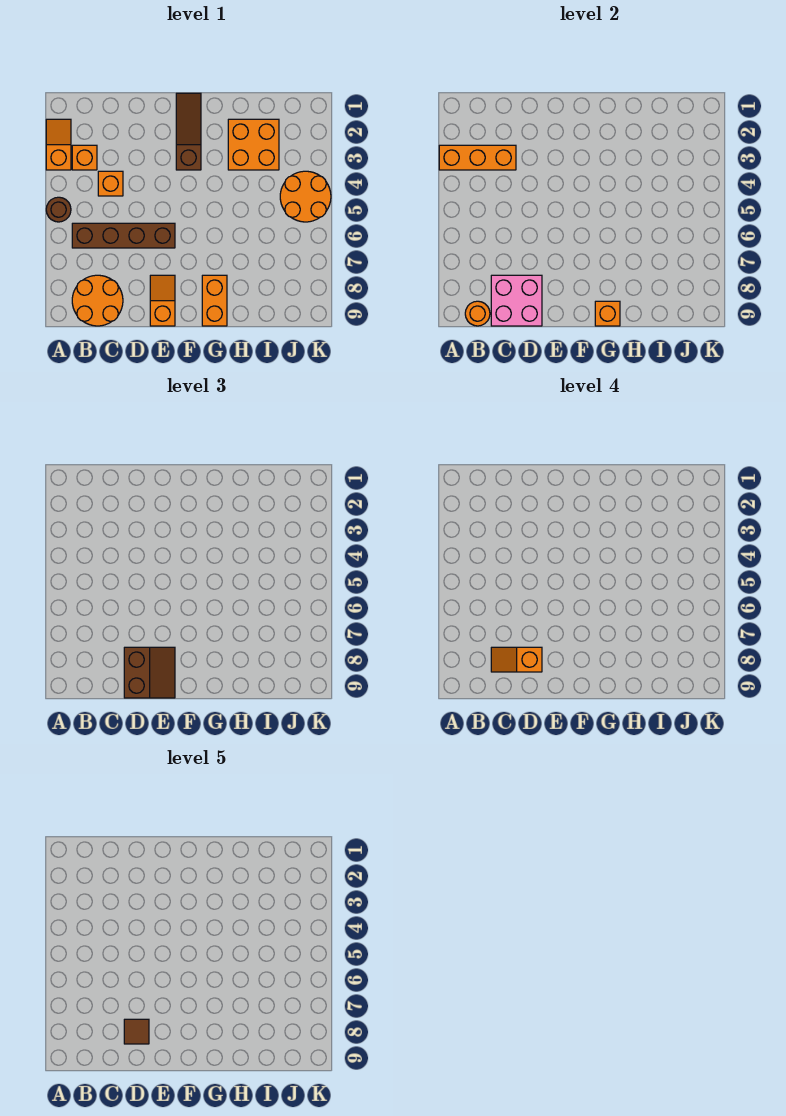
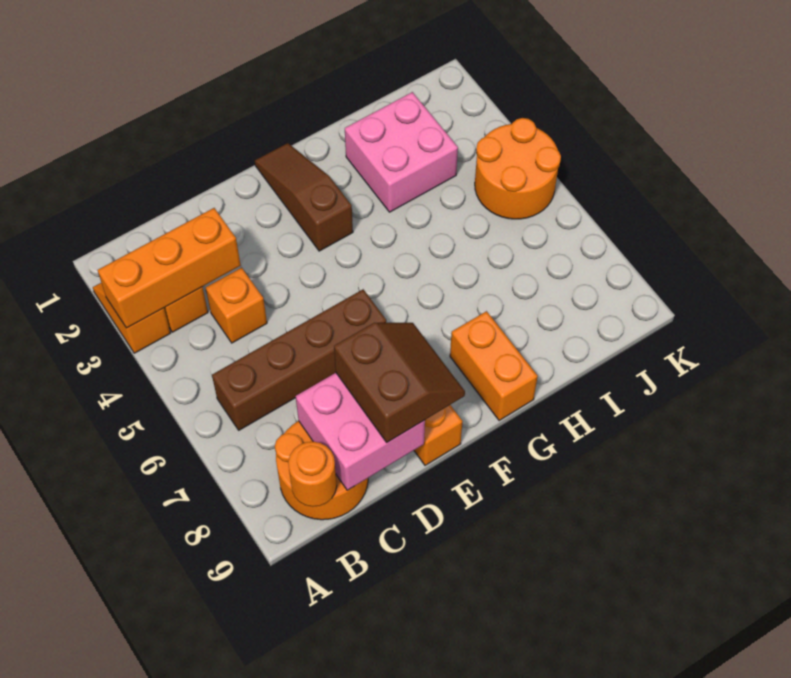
brown round brick A5 level 1 -> none
orange slope C8:D8 level 4 top D -> none
brown tile D8 level 5 -> none
orange brick G9 level 2 -> none
orange brick H2:I3 level 1 -> pink brick H2:I3 level 1

